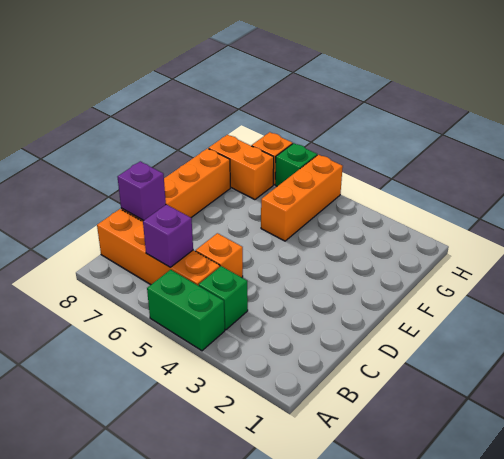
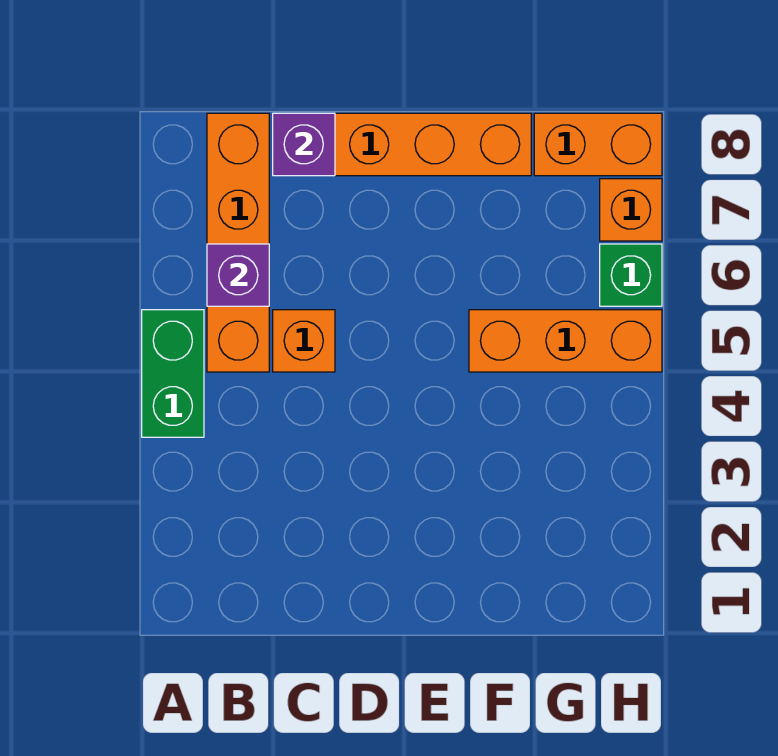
green brick B4 level 1 -> none
orange brick G7:G8 level 1 -> orange brick G8:H8 level 1

